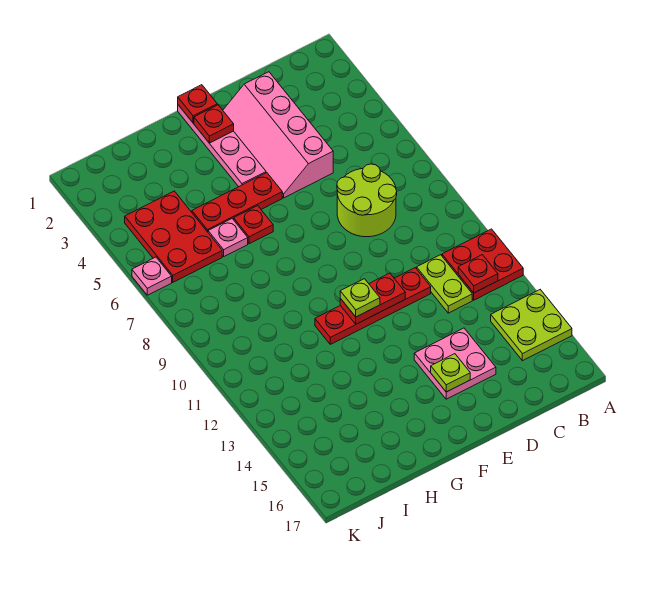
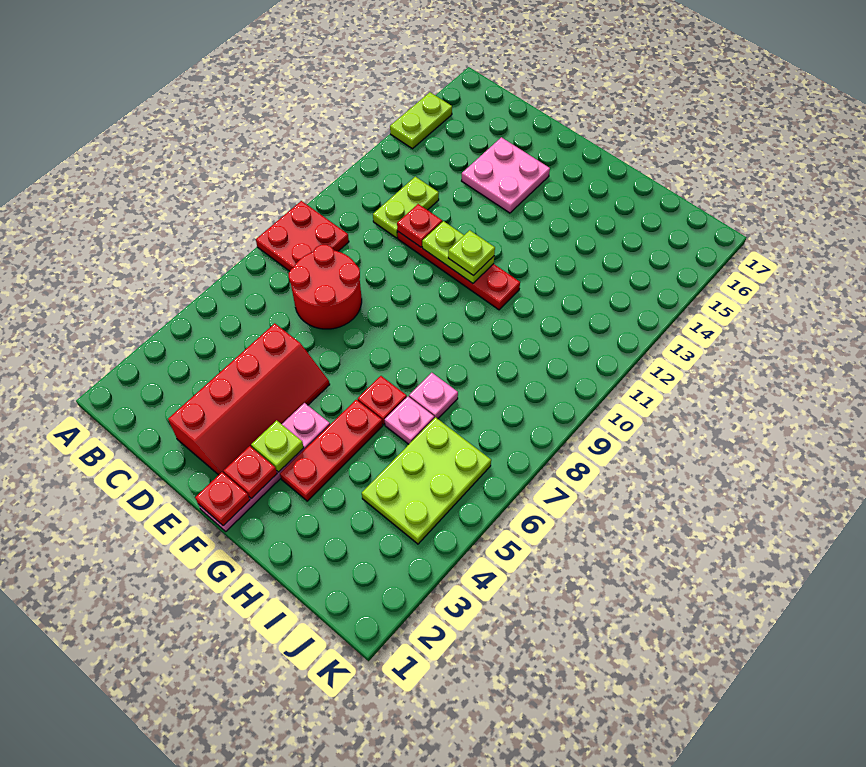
red plate A11:B12 level 1 -> red plate A8:B9 level 1
lime plate A14:B15 level 1 -> lime plate A14:A15 level 1
red plate B12 level 2 -> red plate D11 level 2
lime round brick C7:D8 level 1 -> red round brick C7:D8 level 1
pink slope D2:E5 level 1 top D -> red slope D2:E5 level 1 top D
red plate E11:F11 level 2 -> lime plate E11:F11 level 2
lime plate E15 level 2 -> lime plate F3 level 2
red plate F5:H5 level 1 -> red plate G3:G5 level 1
red plate I4:J6 level 1 -> lime plate I4:J6 level 1
pink plate K6 level 1 -> pink plate H7 level 1

